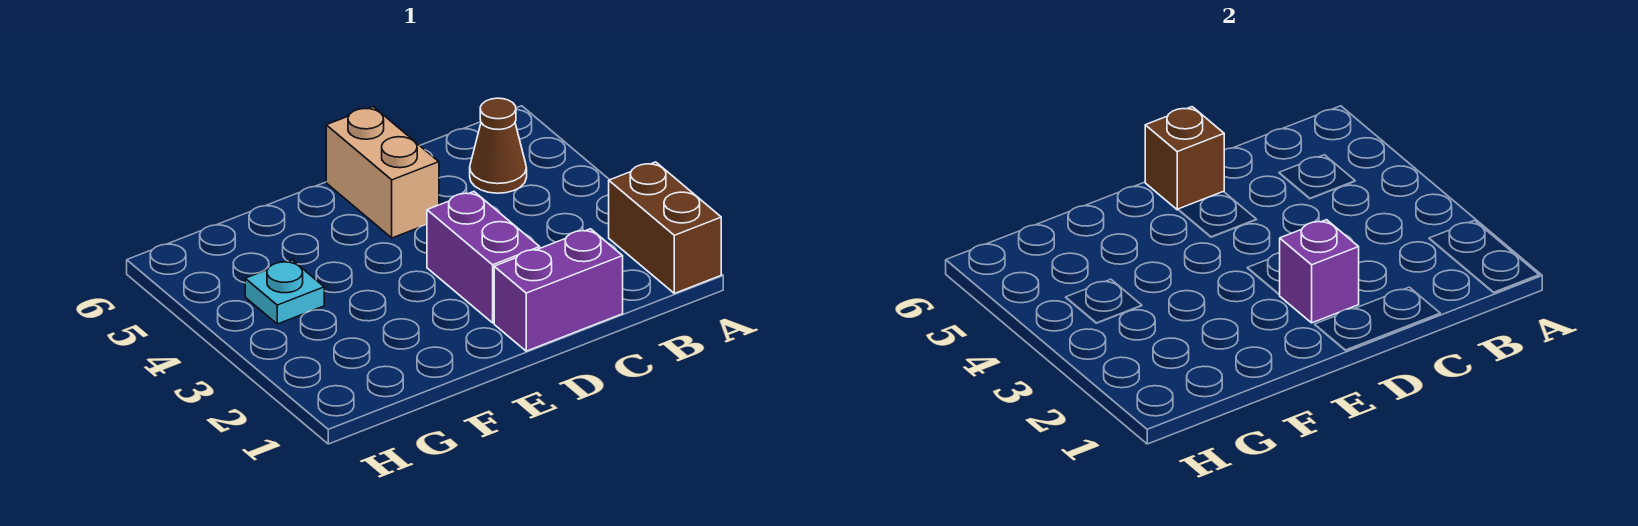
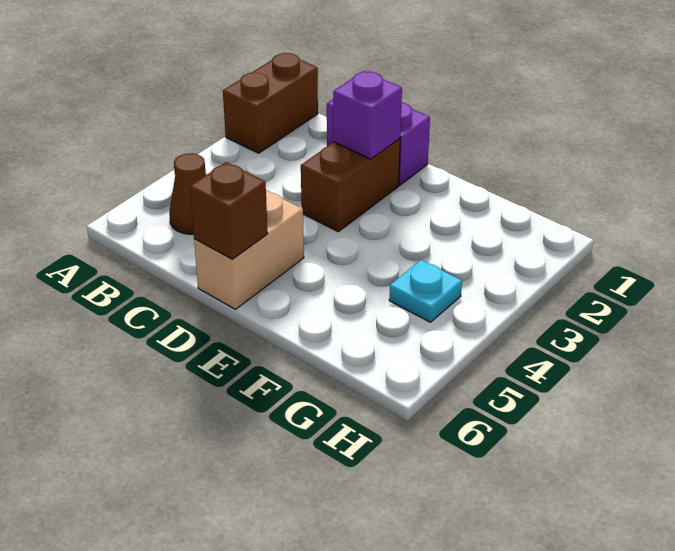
purple brick D2:D3 level 1 -> brown brick D2:D3 level 1

